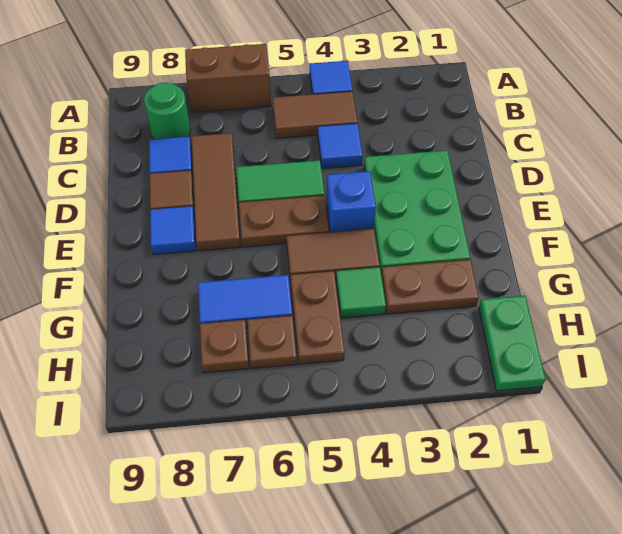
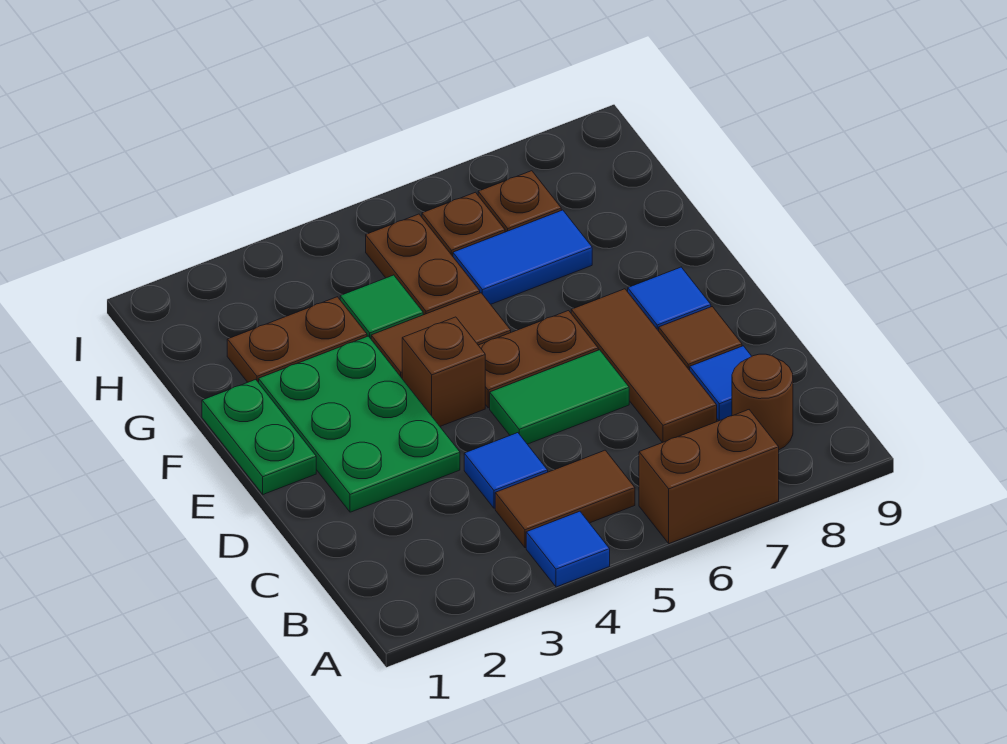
green round brick B8 level 1 -> brown round brick B8 level 1
blue brick E4 level 1 -> brown brick E4 level 1
green plate H1:I1 level 1 -> green plate E1:F1 level 1

